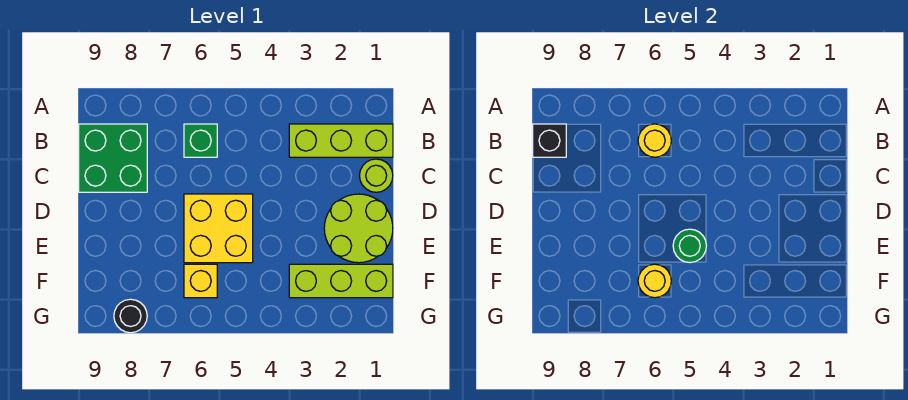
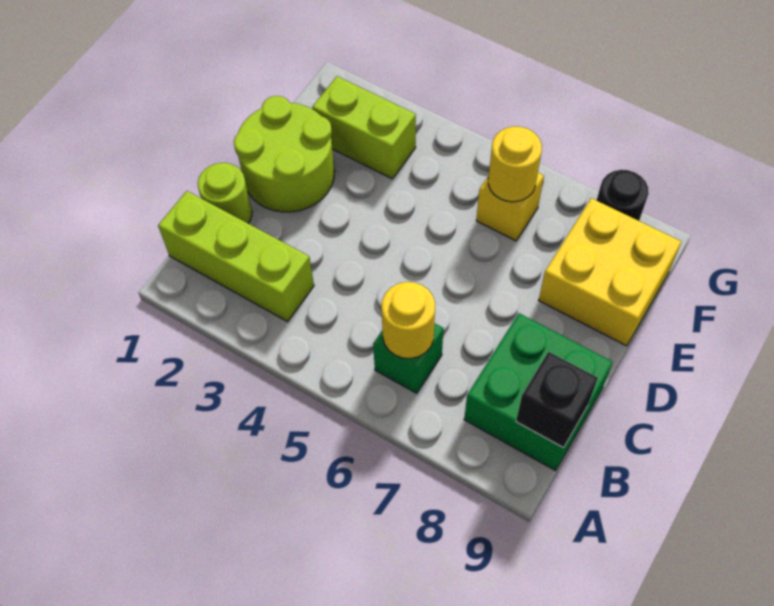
yellow brick D5:E6 level 1 -> yellow brick E8:F9 level 1
green round brick E5 level 2 -> none
lime brick F1:F3 level 1 -> lime brick F2:F3 level 1

